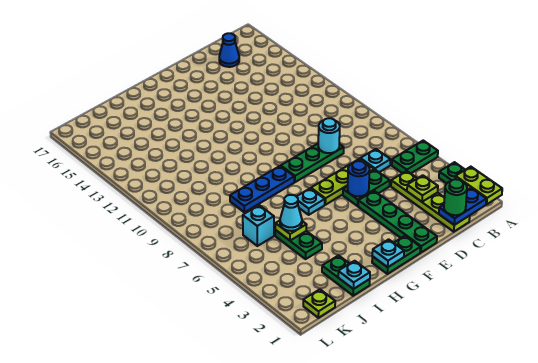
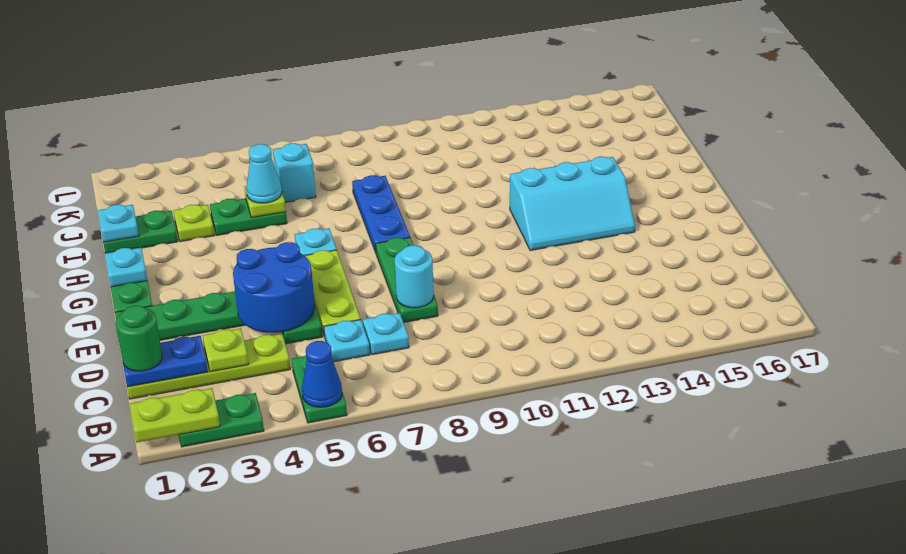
blue plate B1:C1 level 2 -> blue plate C1:C2 level 2
none -> cyan plate C7 level 1
blue cone C16 level 1 -> blue cone A5 level 2
blue round brick E5 level 2 -> blue round brick D4:E5 level 2
none -> cyan slope F12:G14 level 1 top G
lime plate K1 level 1 -> lime plate I3 level 1

